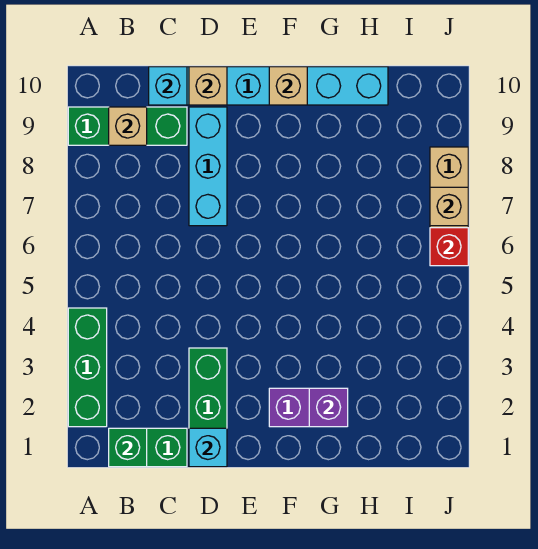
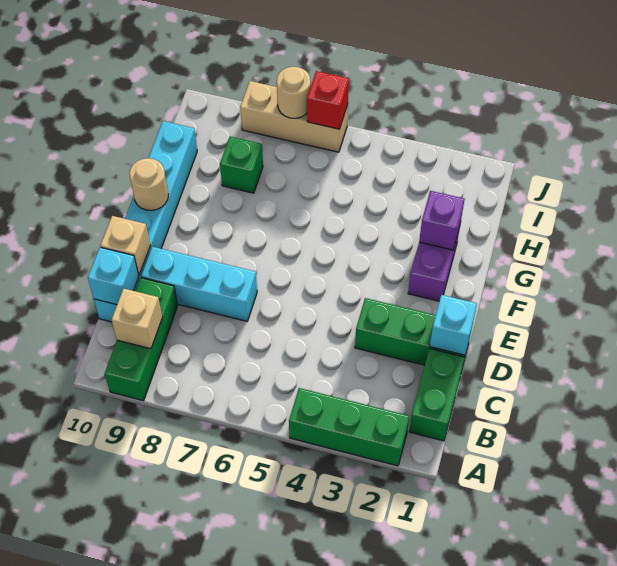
green brick B1 level 2 -> green brick H8 level 1
tan brick F10 level 2 -> tan round brick F10 level 2
tan brick J7 level 2 -> tan round brick J7 level 2

